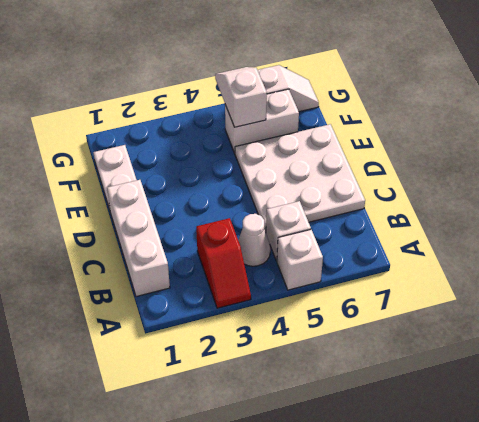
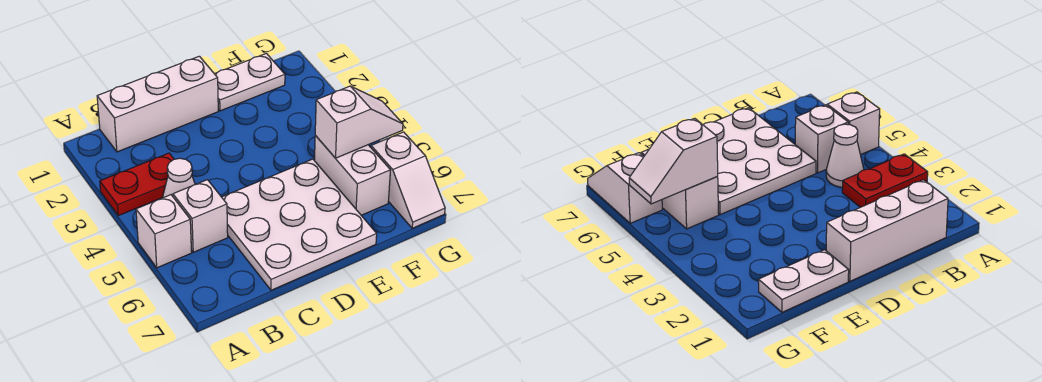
red slope A3:B3 level 1 top B -> red plate A3:B3 level 1

